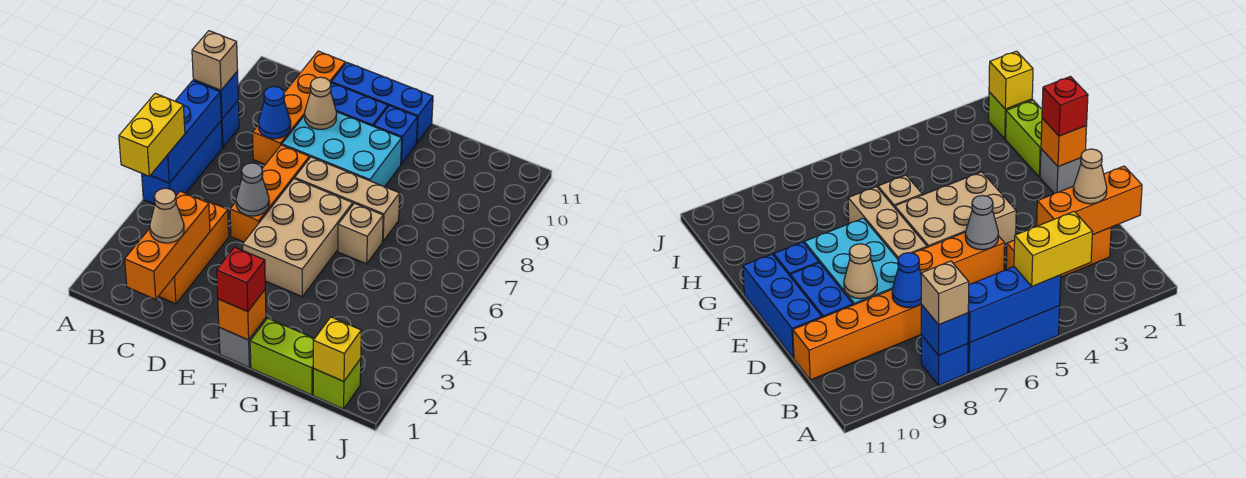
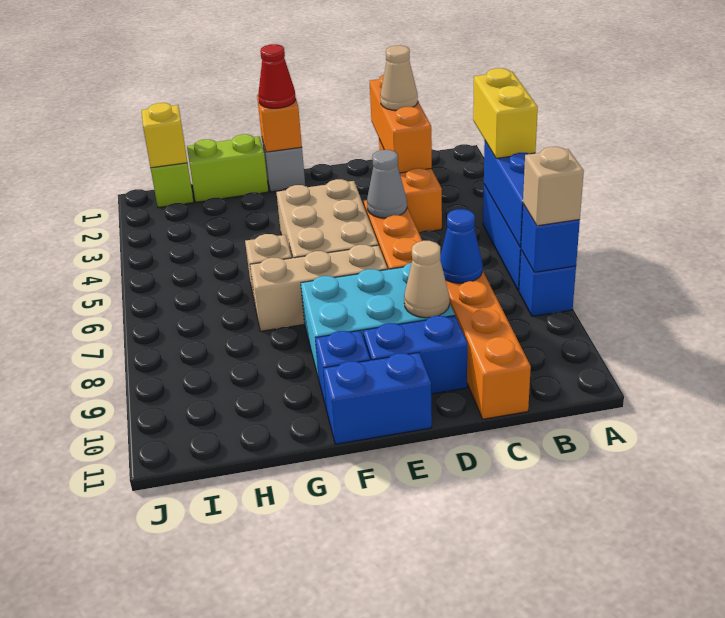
blue brick D11:F11 level 1 -> blue brick E11:F11 level 1
red brick F1 level 3 -> red cone F1 level 3

